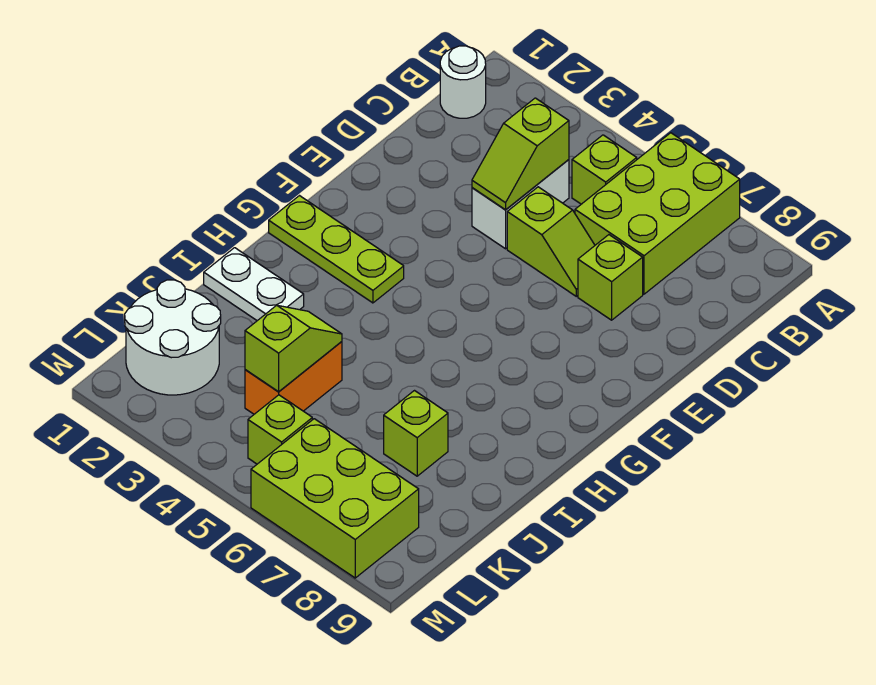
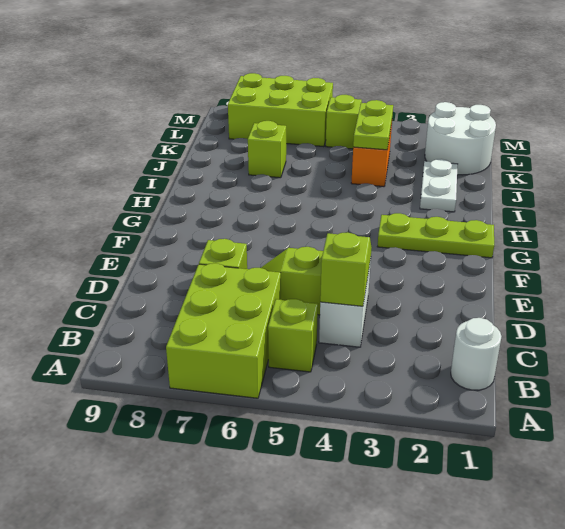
white plate I1:I2 level 1 -> white plate I2:J2 level 1
lime slope J4:K4 level 2 top K -> lime plate J4:K4 level 2

